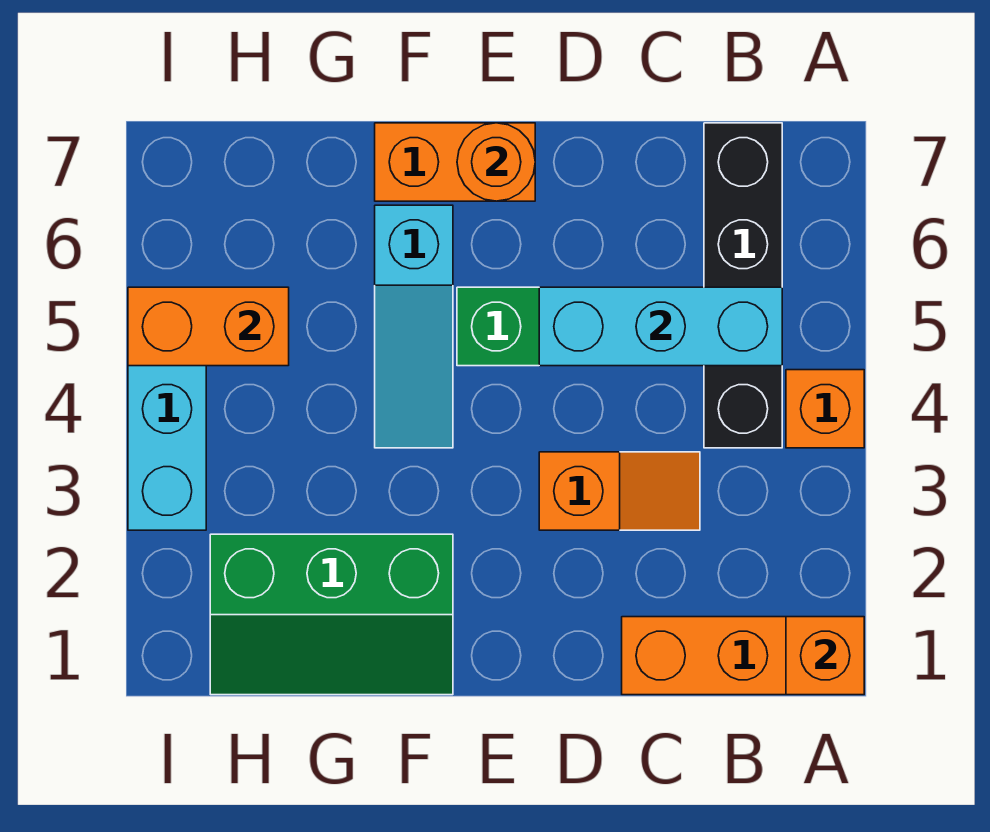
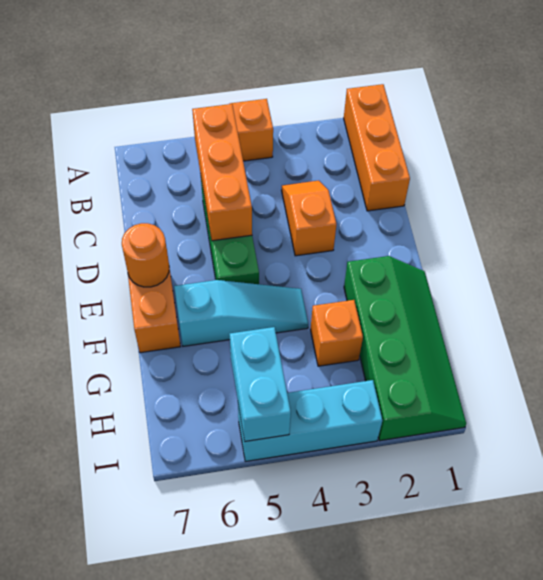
orange brick A1 level 2 -> orange brick G3 level 1
black brick B4:B7 level 1 -> none
cyan brick B5:D5 level 2 -> orange brick B5:D5 level 2
green slope F1:H2 level 1 top 2 -> green slope F1:I2 level 1 top 2
orange brick H5:I5 level 2 -> cyan brick H5:I5 level 2

